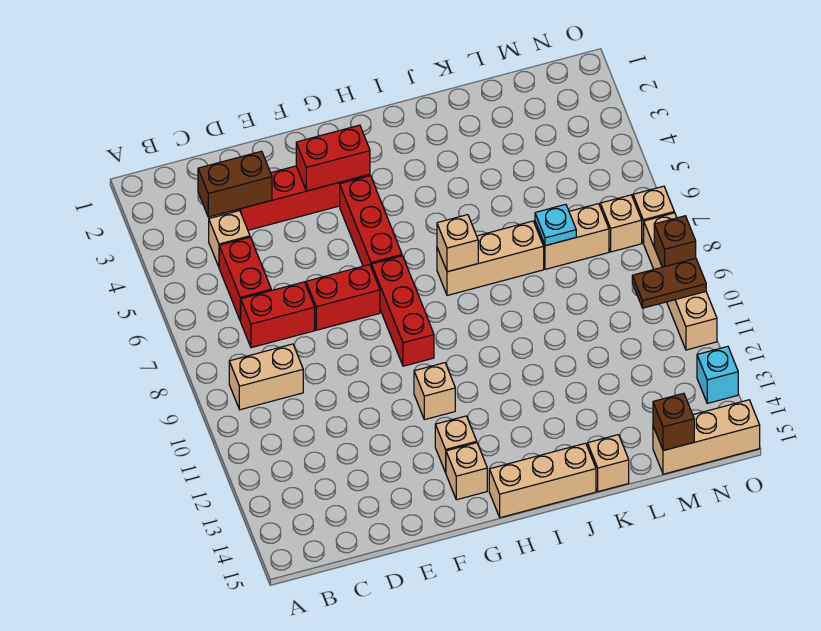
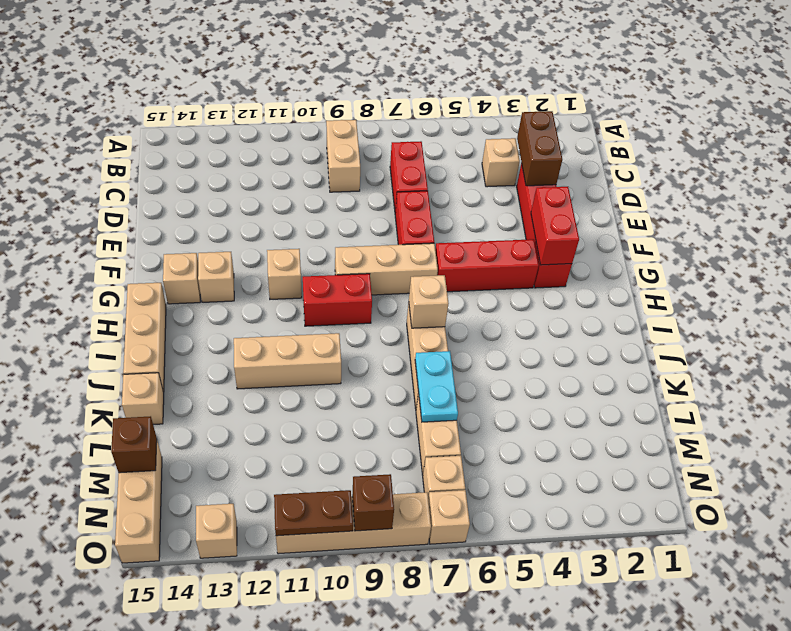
red brick C5:C6 level 1 -> red brick H9:H10 level 1
red brick G7:G9 level 1 -> tan brick G7:G9 level 1
none -> tan brick J10:J12 level 1
cyan plate L7 level 2 -> cyan plate K7:L7 level 2
brown plate N10:O10 level 2 -> brown plate O10:O11 level 2
cyan brick O13 level 1 -> tan brick O13 level 1

